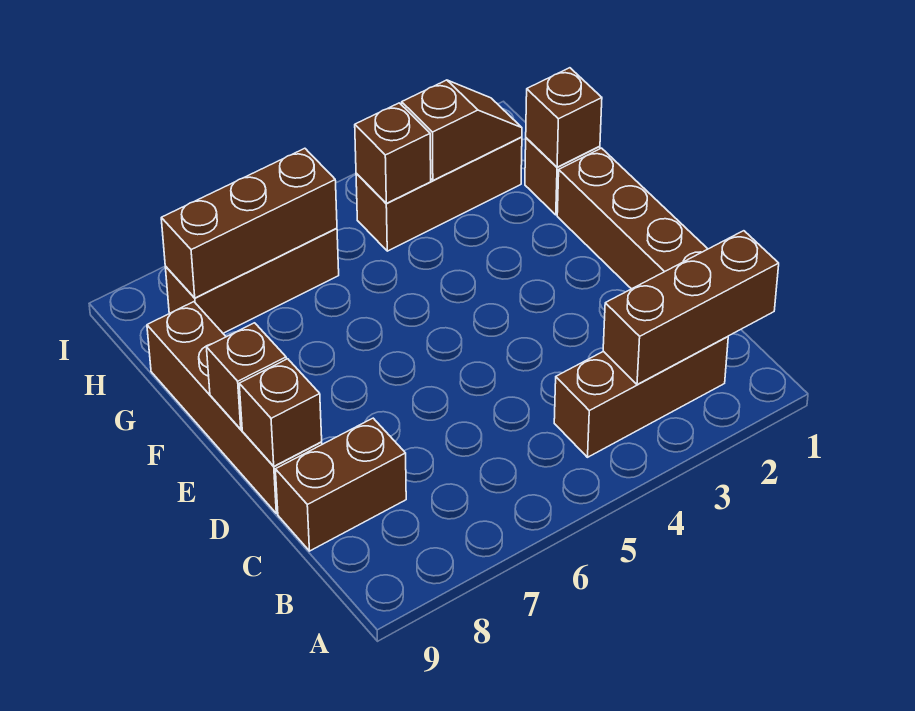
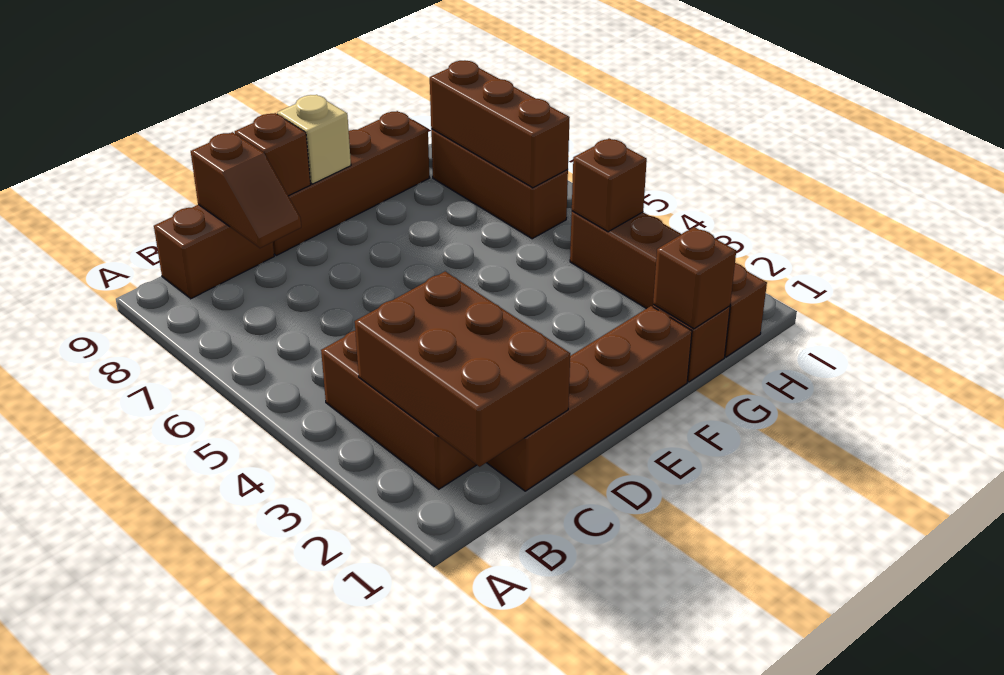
brown brick B1:B3 level 2 -> brown brick B1:C3 level 2
brown brick C8:C9 level 1 -> brown brick B9:C9 level 1
brown brick E9 level 2 -> tan brick E9 level 2
brown brick H2:H4 level 1 -> brown brick H1:H4 level 1
brown slope H2:H3 level 2 top 3 -> brown slope C8:C9 level 2 top 9

